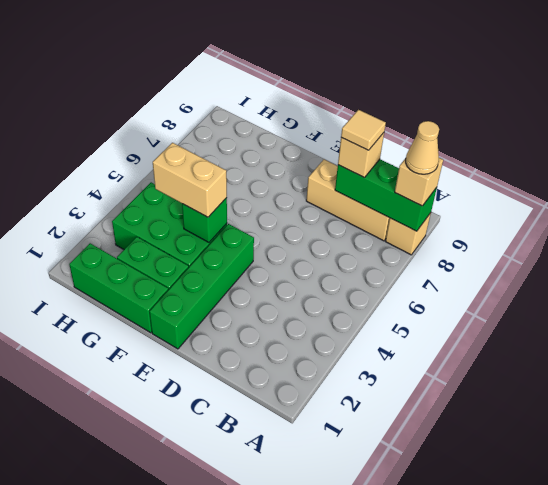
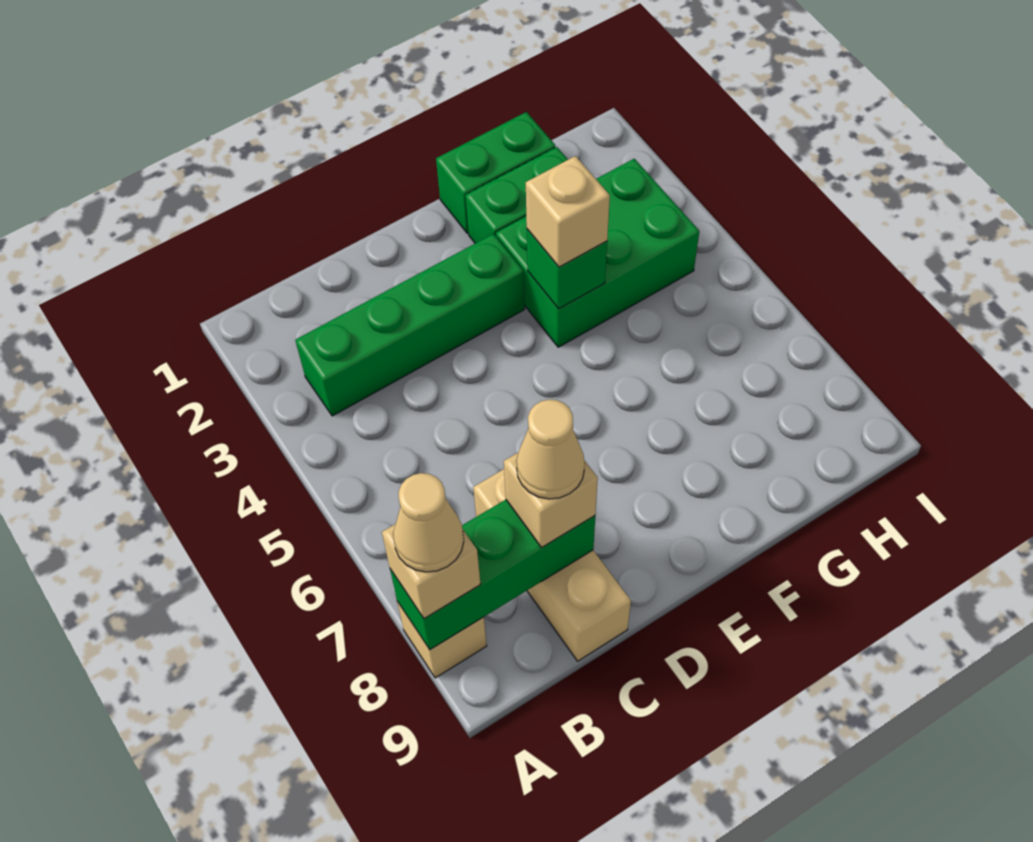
tan brick B8:D8 level 1 -> tan brick C7:C9 level 1
tan tile C8 level 4 -> tan cone C8 level 4
green brick E1:E4 level 1 -> green brick B3:E3 level 1
green brick F1:H1 level 1 -> green brick F1:G1 level 1
tan brick F4:G4 level 3 -> tan brick F4 level 3

